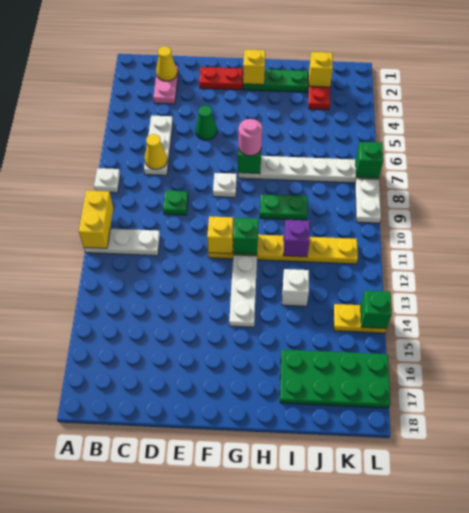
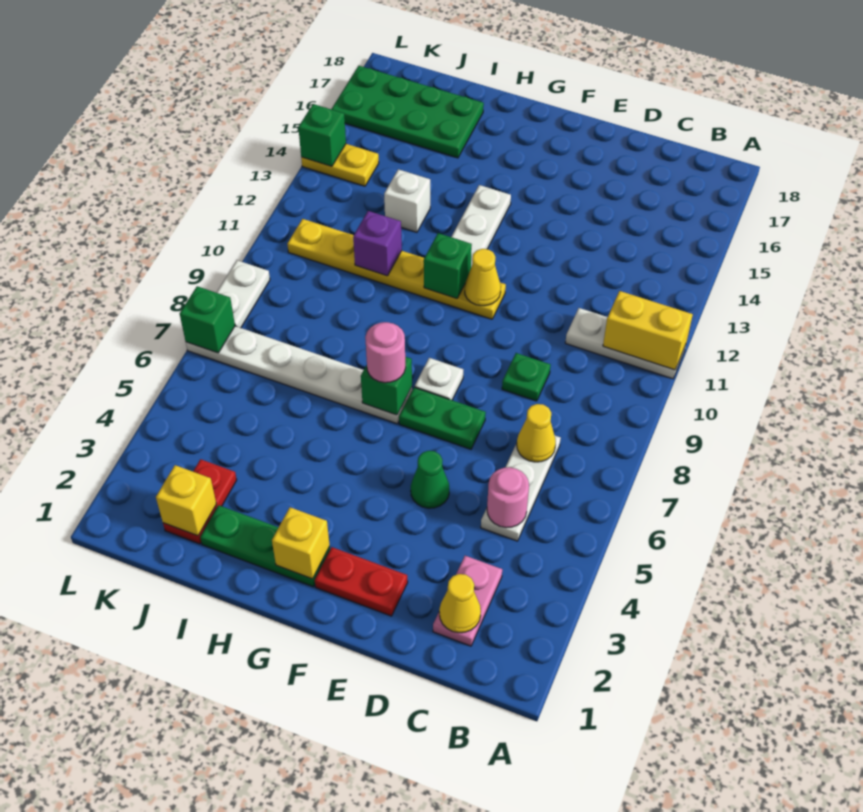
white plate A8 level 1 -> none
yellow brick A10:A11 level 2 -> yellow brick A11:B11 level 2
none -> pink round brick C5 level 2
yellow brick F11 level 2 -> yellow cone F11 level 2
green plate H9:I9 level 1 -> green plate E7:F7 level 1

